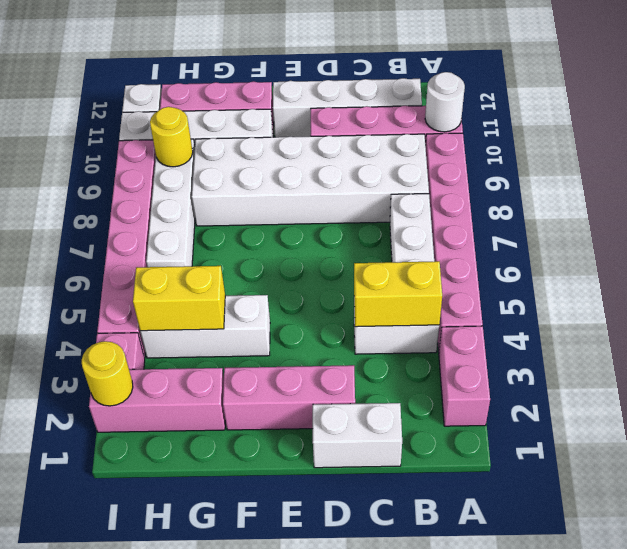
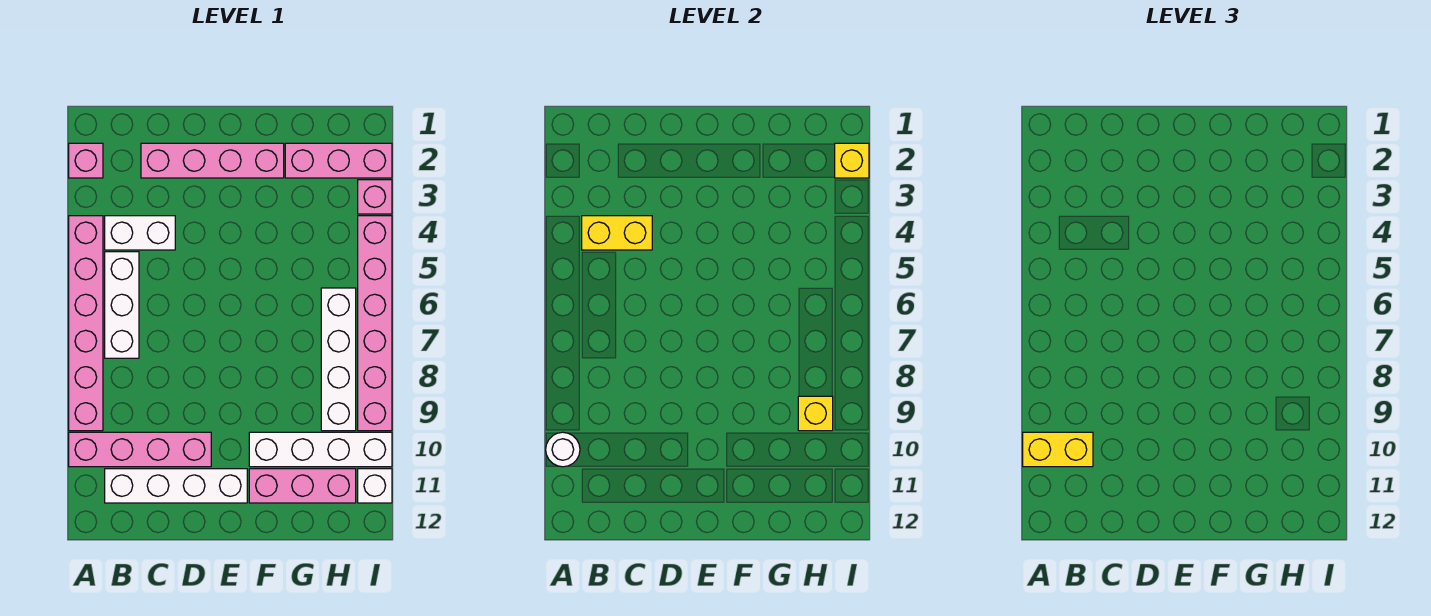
pink brick A2:A3 level 1 -> pink brick A2 level 1
white brick B8:G9 level 1 -> none
white brick C1:D1 level 1 -> none
pink brick D2:F2 level 1 -> pink brick C2:F2 level 1
white brick F4:H4 level 1 -> none
yellow brick G4:H4 level 2 -> yellow brick A10:B10 level 3
yellow round brick H9 level 2 -> yellow brick H9 level 2
yellow round brick I2 level 2 -> yellow brick I2 level 2

